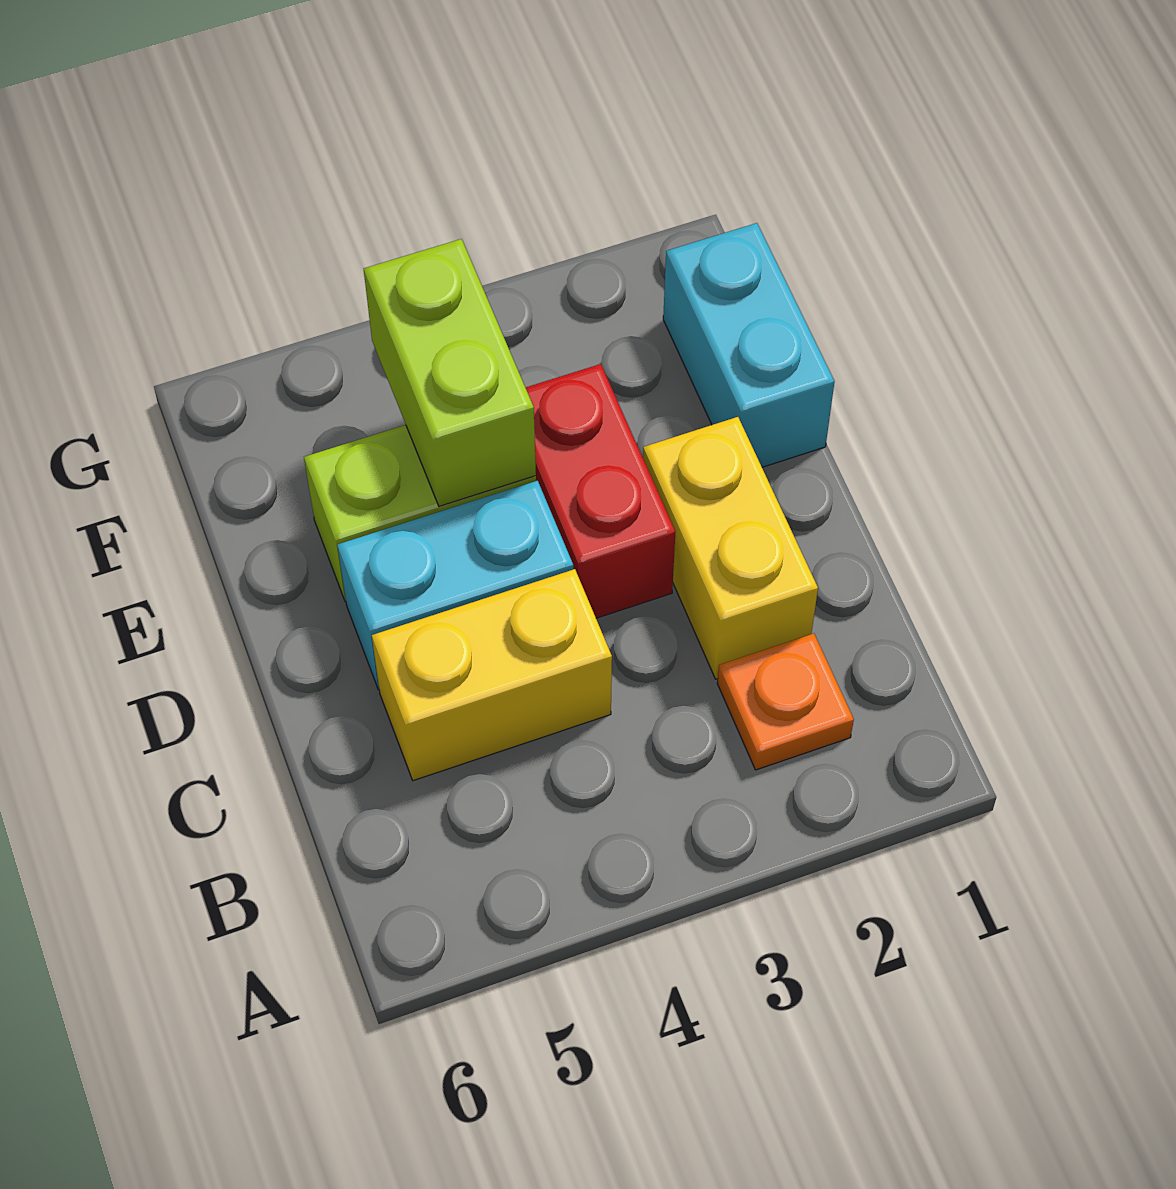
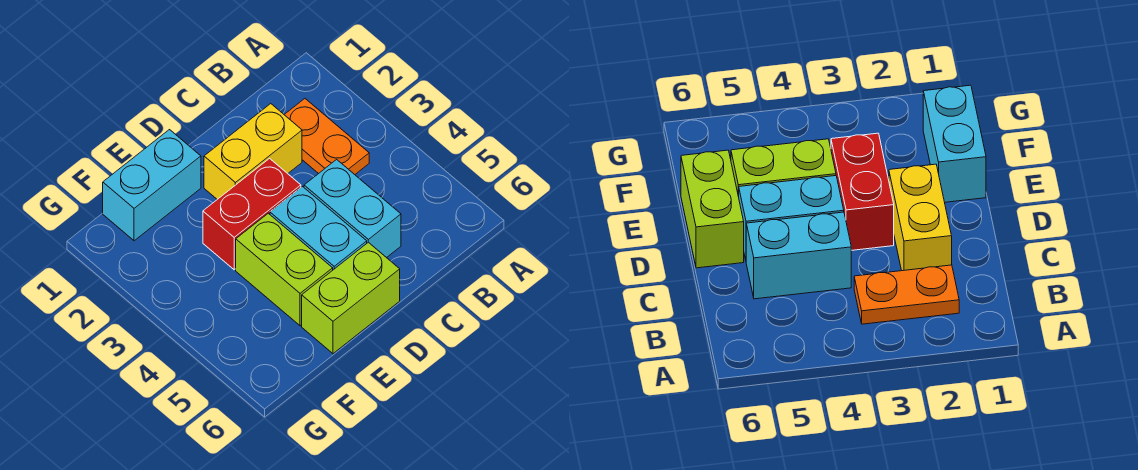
orange plate B2 level 1 -> orange plate B2:B3 level 1
yellow brick C4:C5 level 1 -> cyan brick C4:C5 level 1
lime brick E4:F4 level 2 -> lime brick D6:E6 level 1

